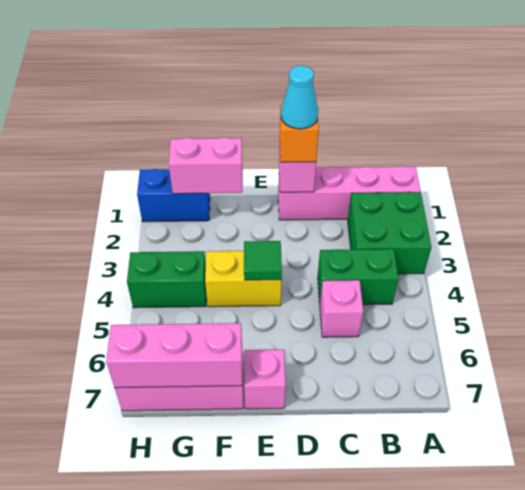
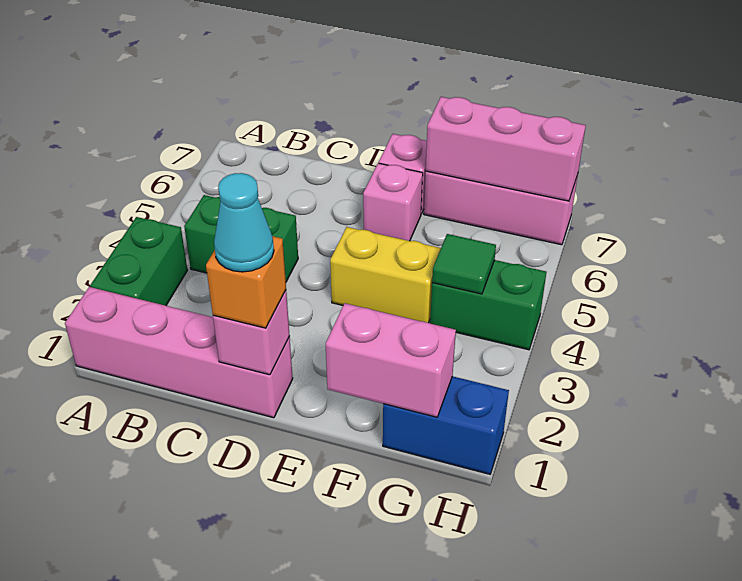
green brick A2:B3 level 1 -> green brick A2:A3 level 1
pink brick C5 level 1 -> pink brick E6 level 1
green tile E4 level 2 -> green tile G4 level 2

